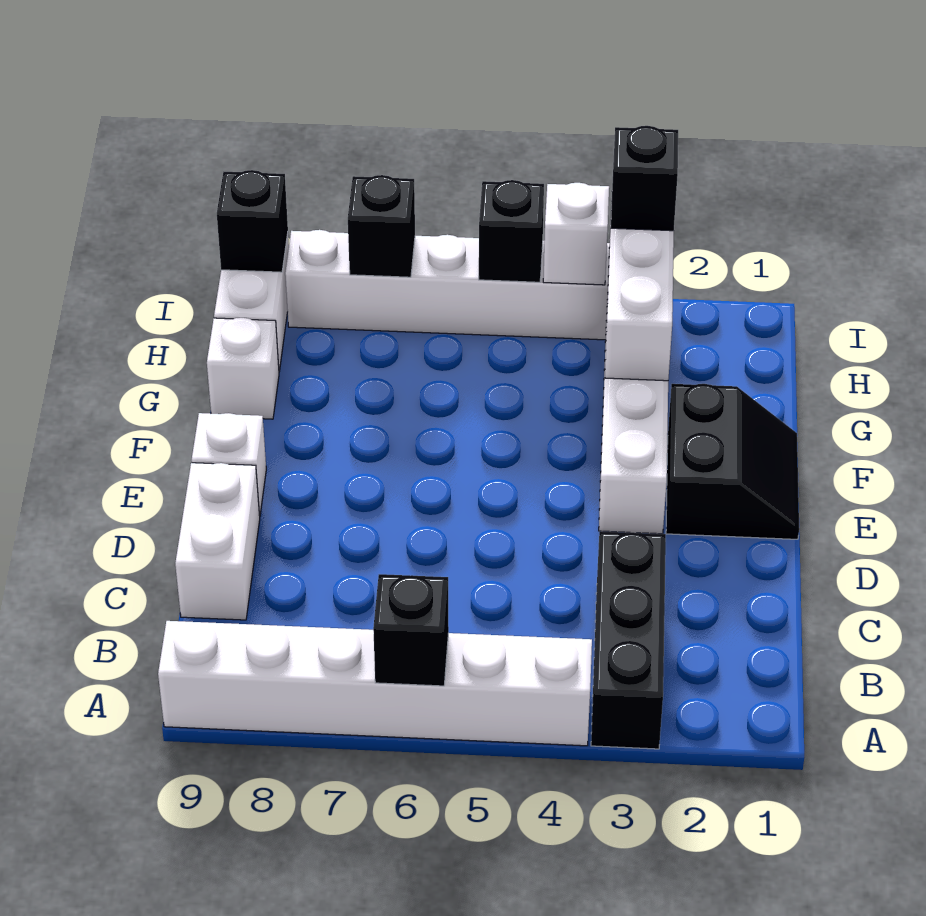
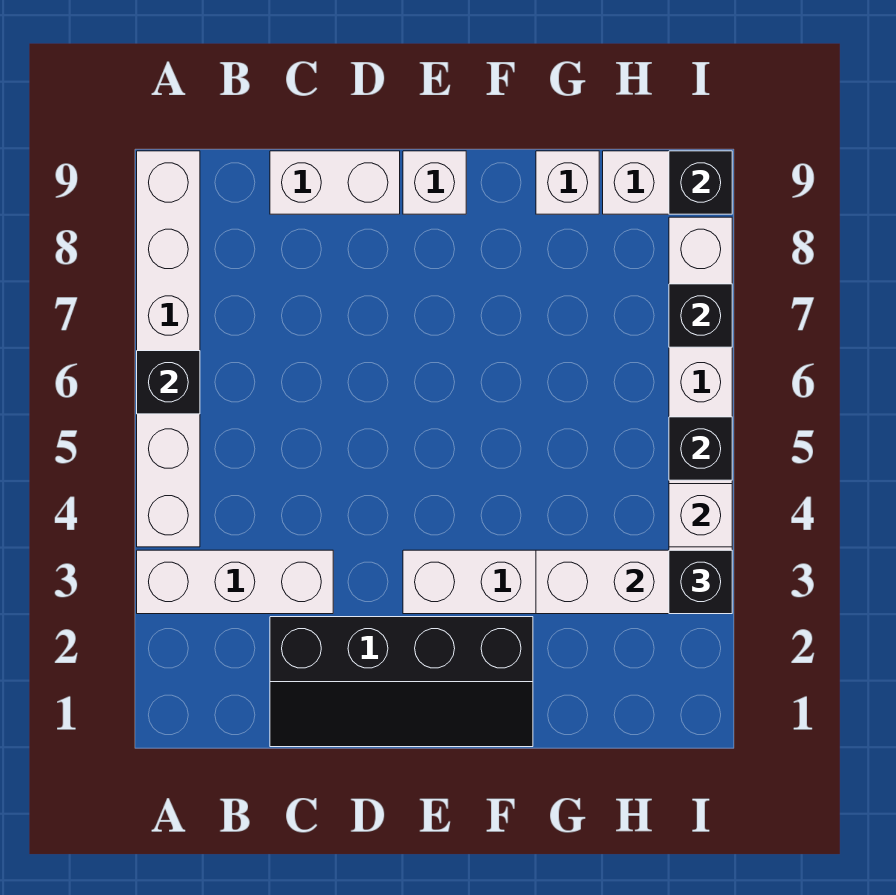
black brick A3:C3 level 1 -> white brick A3:C3 level 1
black slope E1:F2 level 1 top 2 -> black slope C1:F2 level 1 top 2

